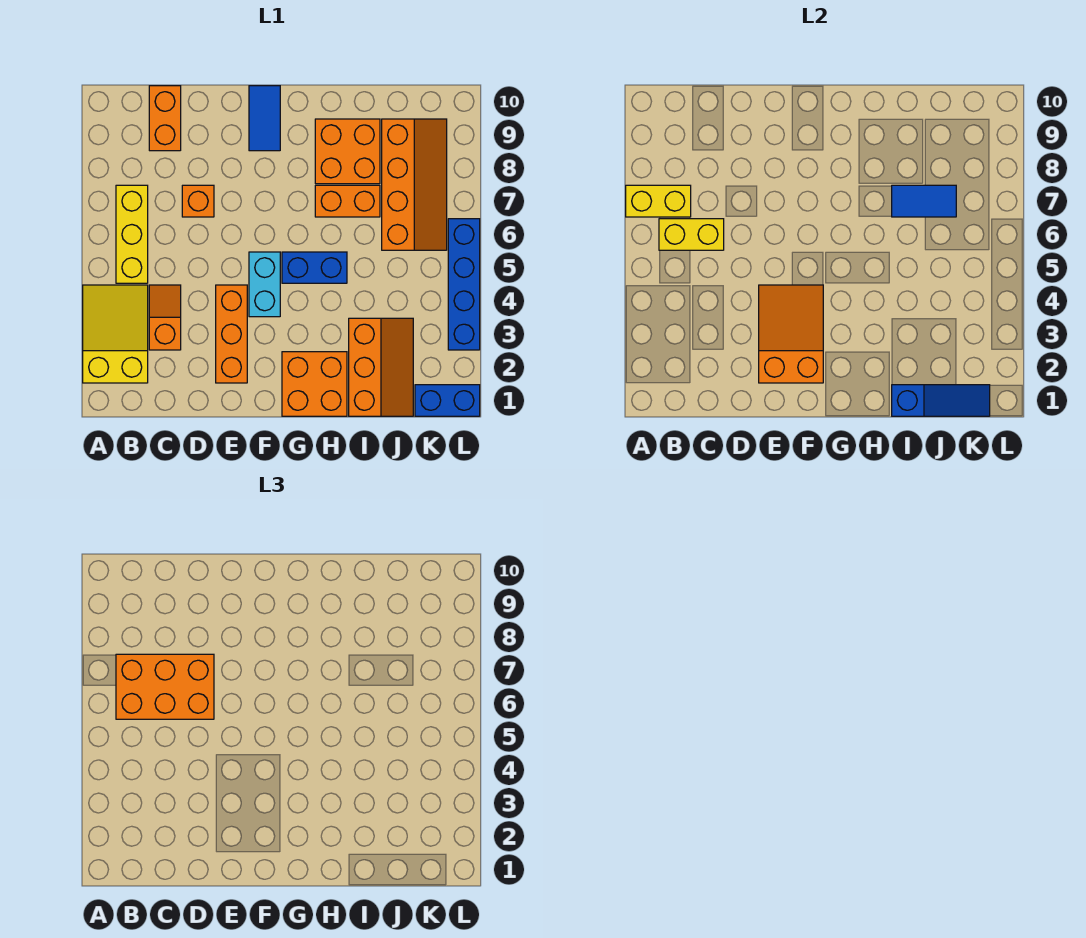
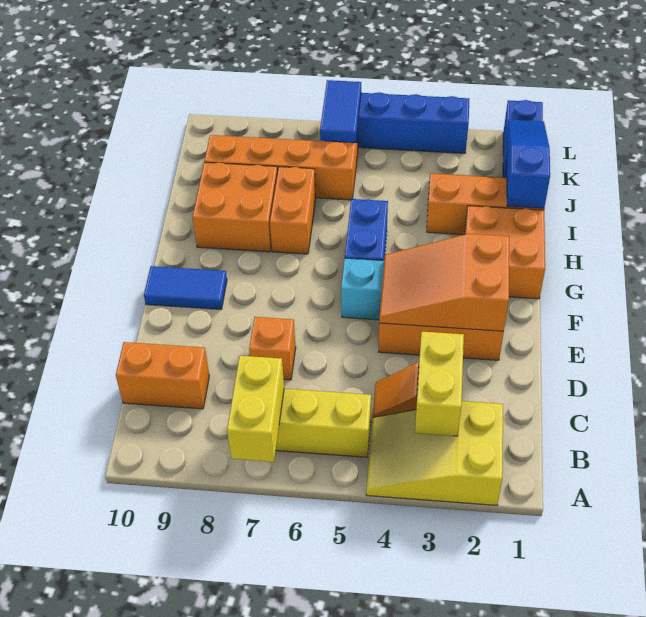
yellow brick B6:C6 level 2 -> yellow brick B3:C3 level 2
orange brick B6:D7 level 3 -> none
blue tile I7:J7 level 2 -> blue tile K6:L6 level 2

